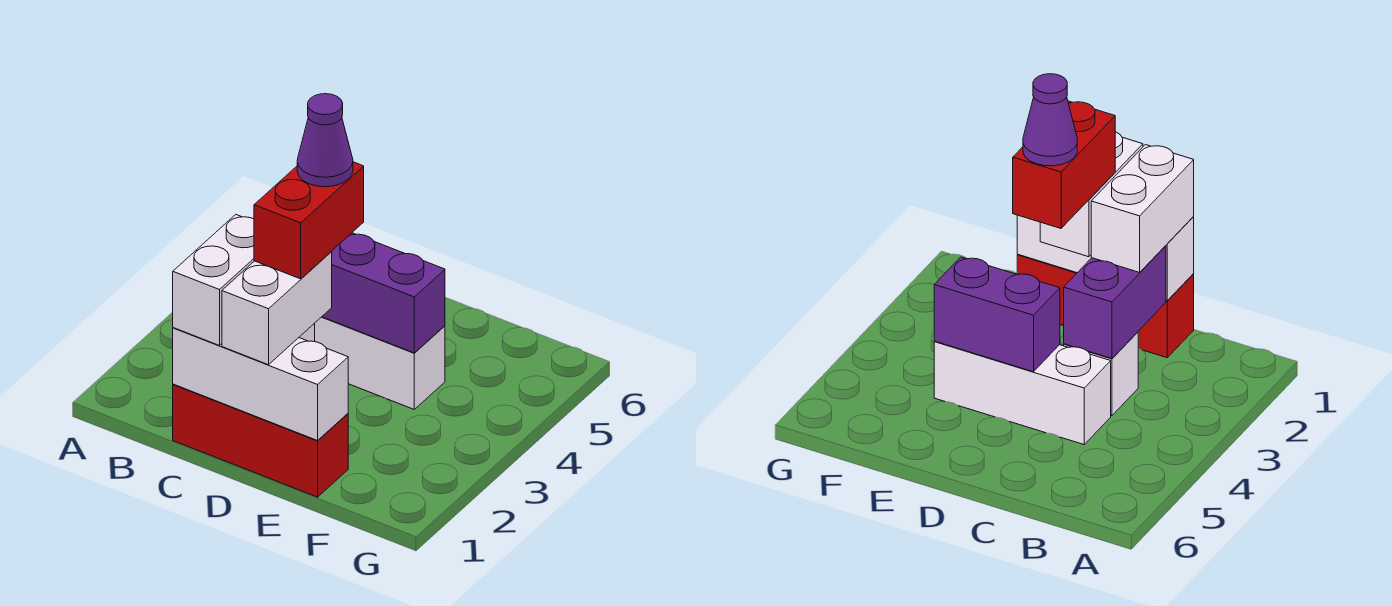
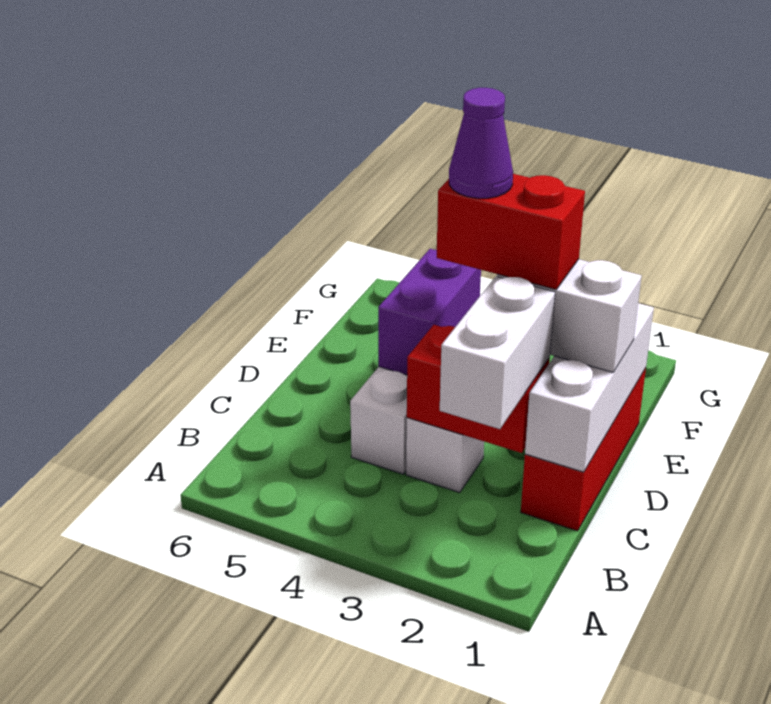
white brick C1:C2 level 3 -> white brick B2:C2 level 3
purple brick C2:C3 level 2 -> red brick C2:C3 level 2

